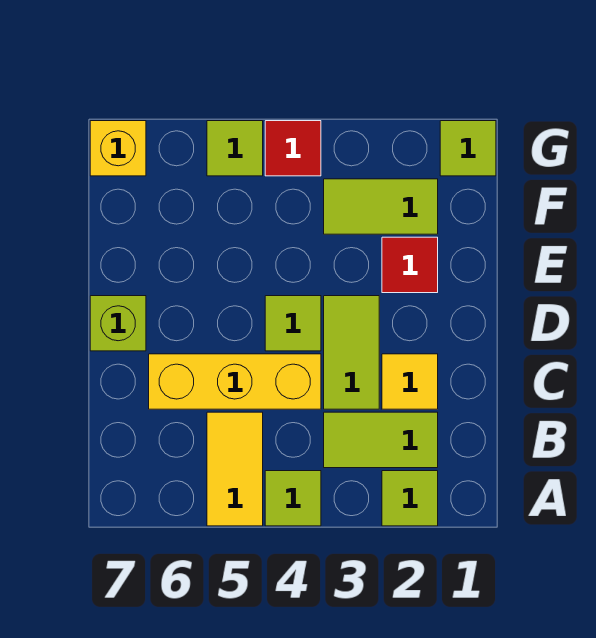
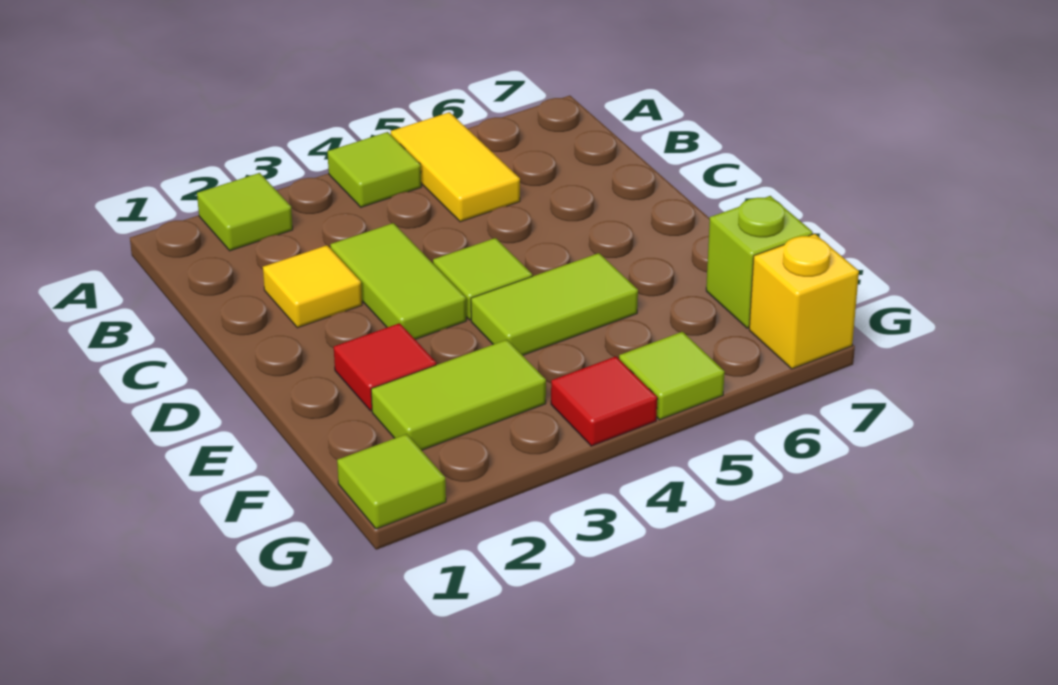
lime tile B2:B3 level 1 -> lime tile E4:E5 level 1
yellow brick C4:C6 level 1 -> none
lime brick D7 level 1 -> lime brick F7 level 1

